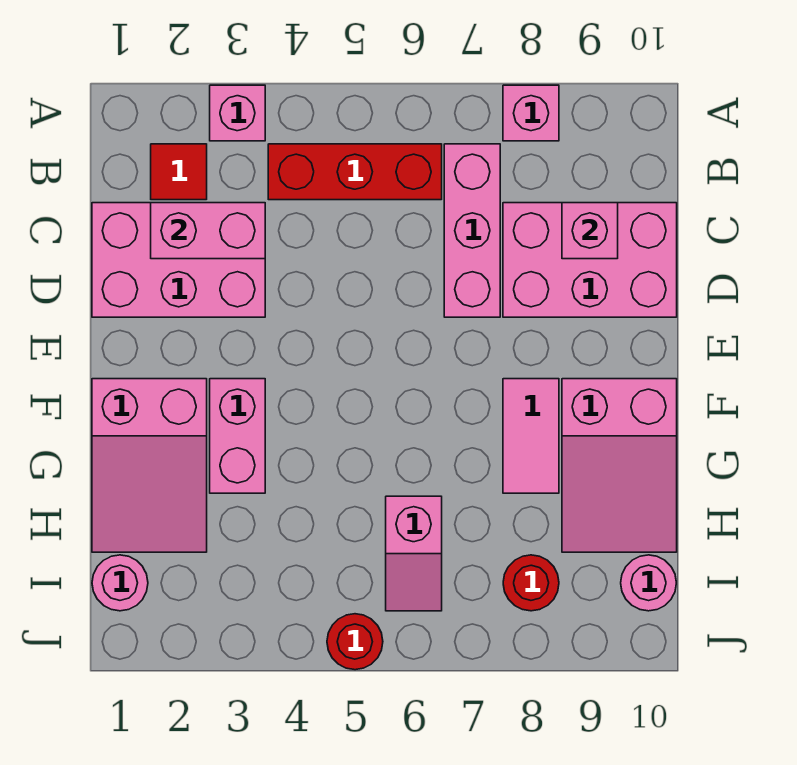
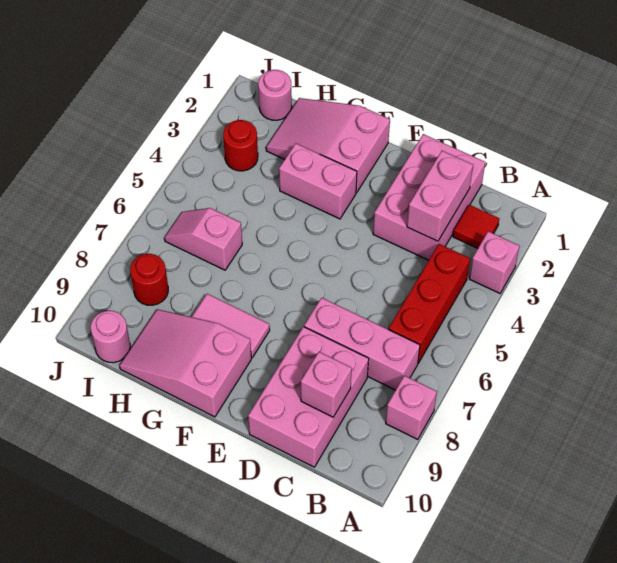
red round brick J5 level 1 -> red round brick I3 level 1

